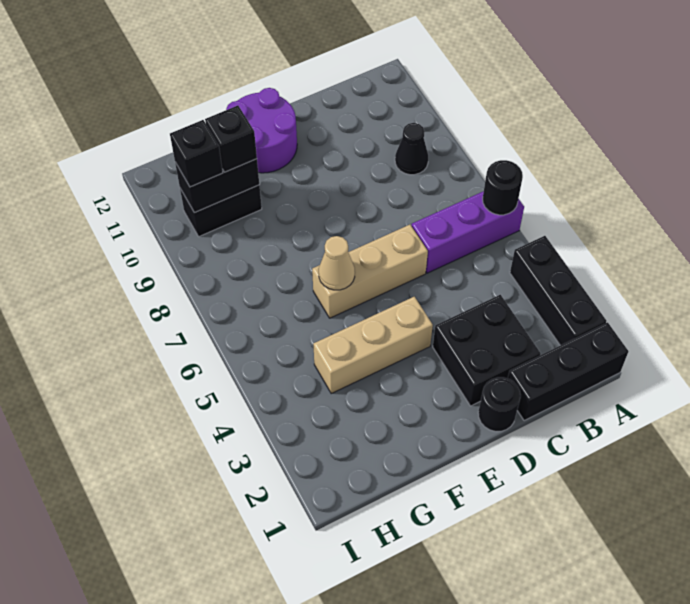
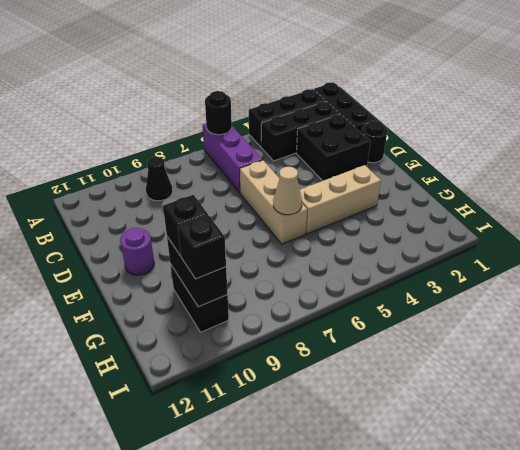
none -> black brick B2:B4 level 1
tan brick E4:G4 level 1 -> tan brick F3:F5 level 1
purple round brick E11:F12 level 1 -> purple round brick E11 level 1

